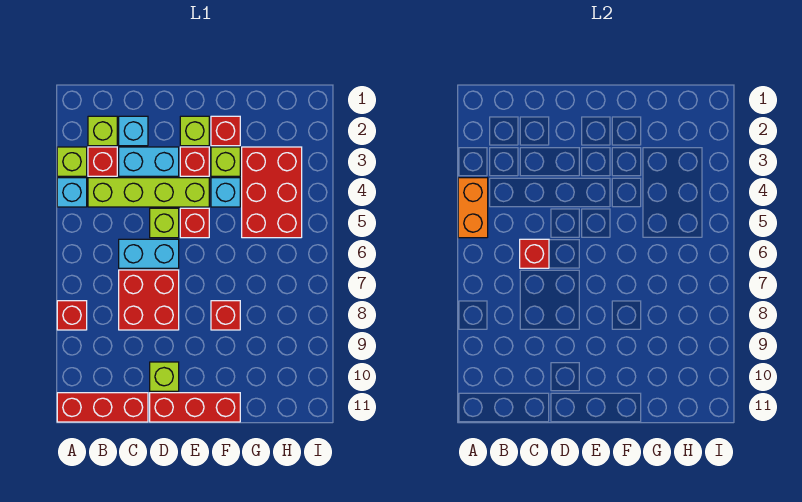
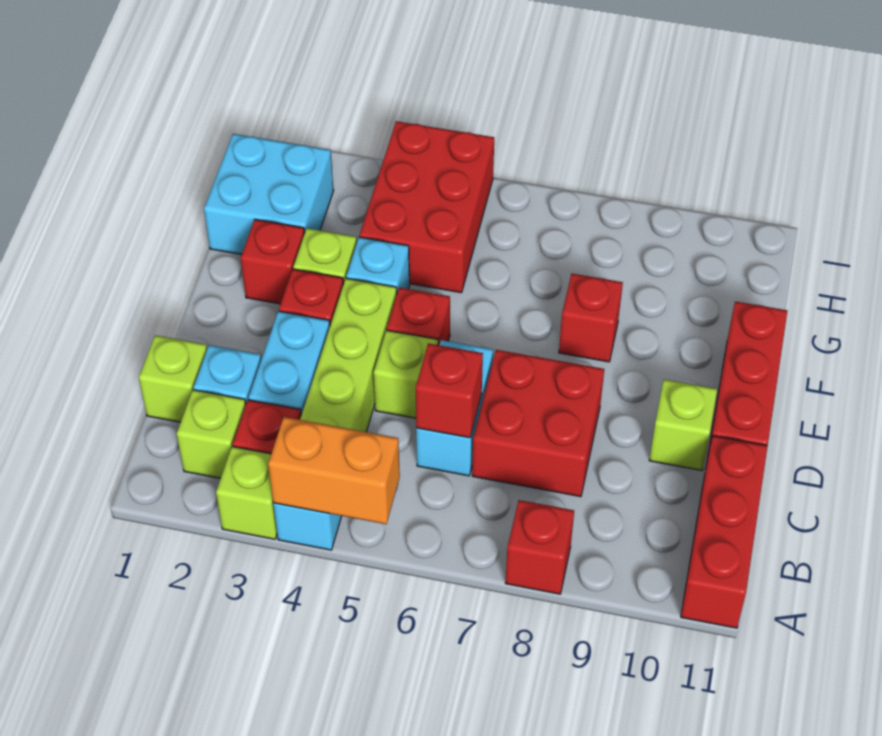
lime brick E2 level 1 -> lime brick C1 level 1
none -> cyan brick G1:H2 level 1
red brick G3:H5 level 1 -> red brick G4:I5 level 1

